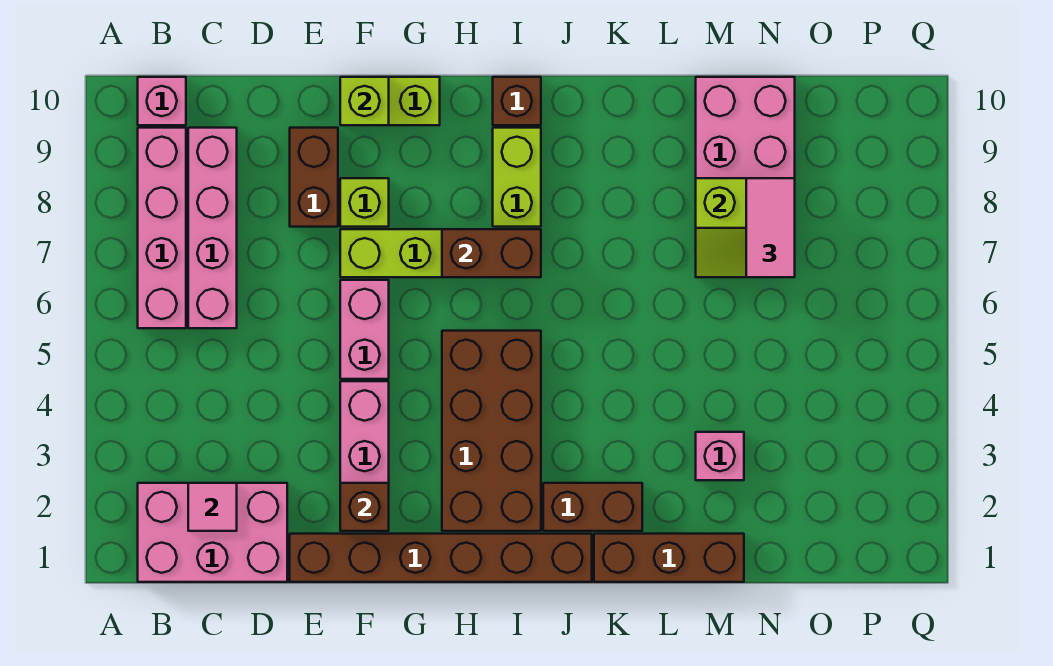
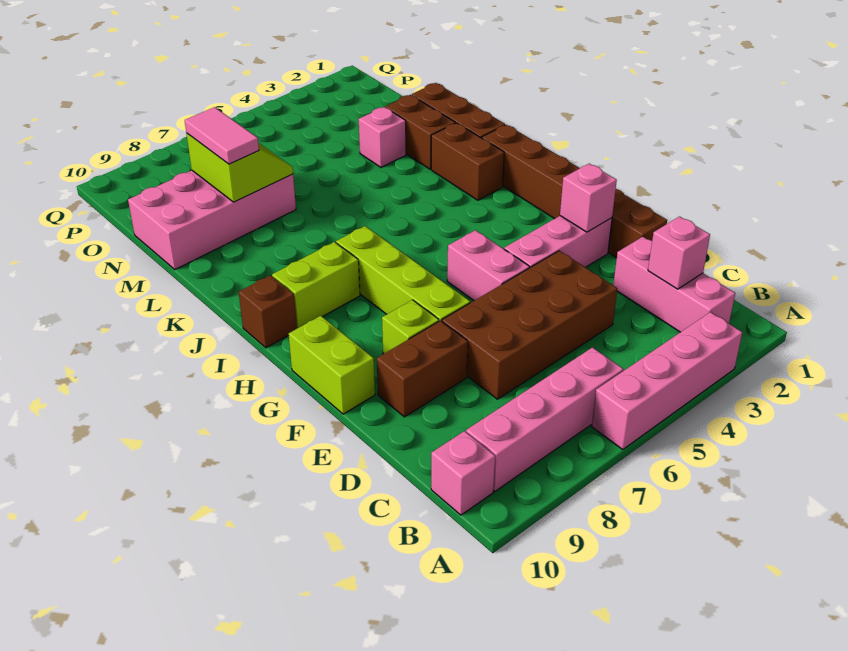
pink brick B1:D2 level 1 -> pink brick B2:D2 level 1
pink tile C2 level 2 -> pink brick C2 level 2
pink brick C6:C9 level 1 -> pink brick A3:A6 level 1
brown brick F2 level 2 -> pink brick F2 level 2
pink brick F5:F6 level 1 -> pink brick F5:G5 level 1
lime brick F10 level 2 -> none
brown brick H2:I5 level 1 -> brown brick D4:E7 level 1
brown brick H7:I7 level 2 -> brown brick L2:M2 level 1
pink tile N7:N8 level 3 -> pink tile M8:N8 level 3

